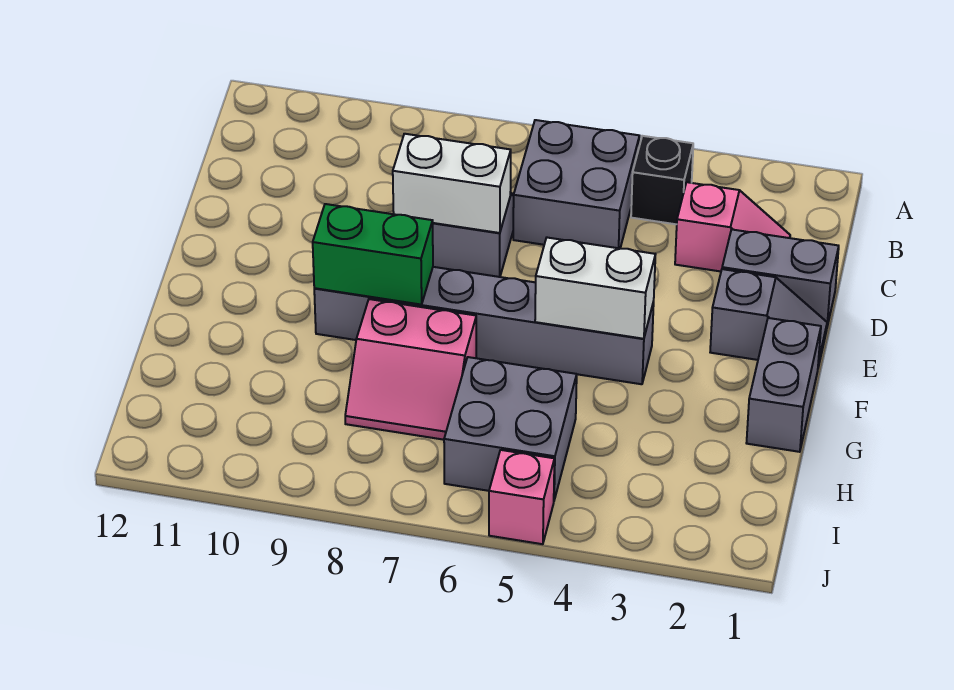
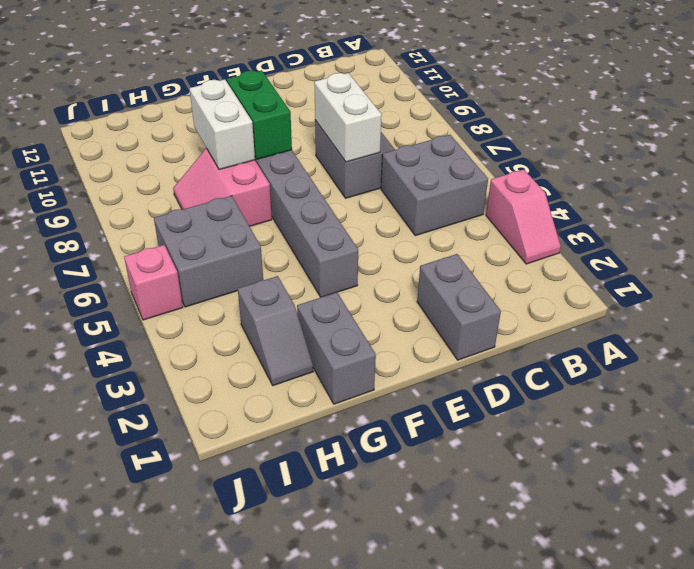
black brick B4 level 1 -> none
pink slope C2:C3 level 1 top 3 -> pink slope A3:A4 level 1 top 4
grey slope E1:E2 level 1 top 2 -> grey slope H2:H3 level 1 top 3
grey brick F1:G1 level 1 -> grey brick G1:G2 level 1
white brick F4:F5 level 2 -> white brick G8:G9 level 2

